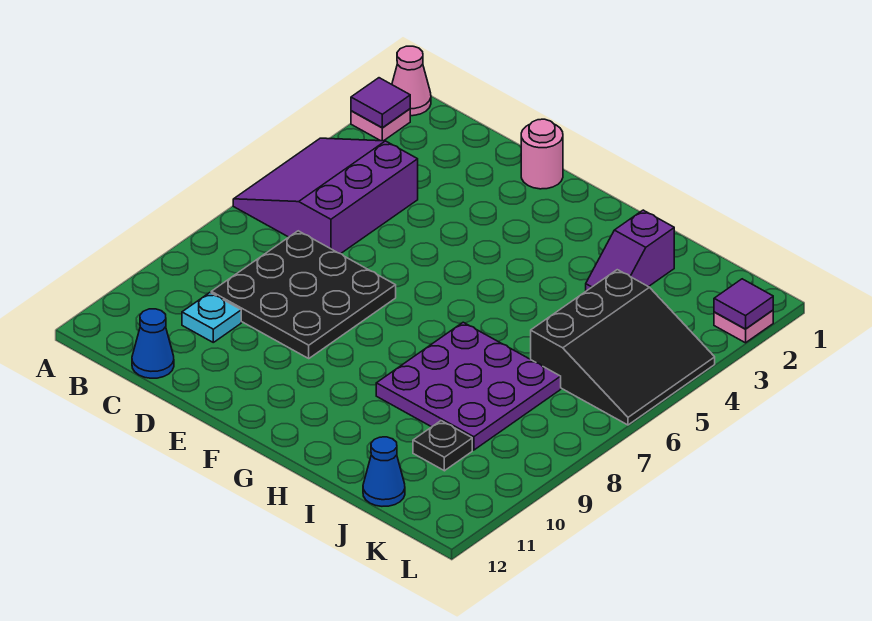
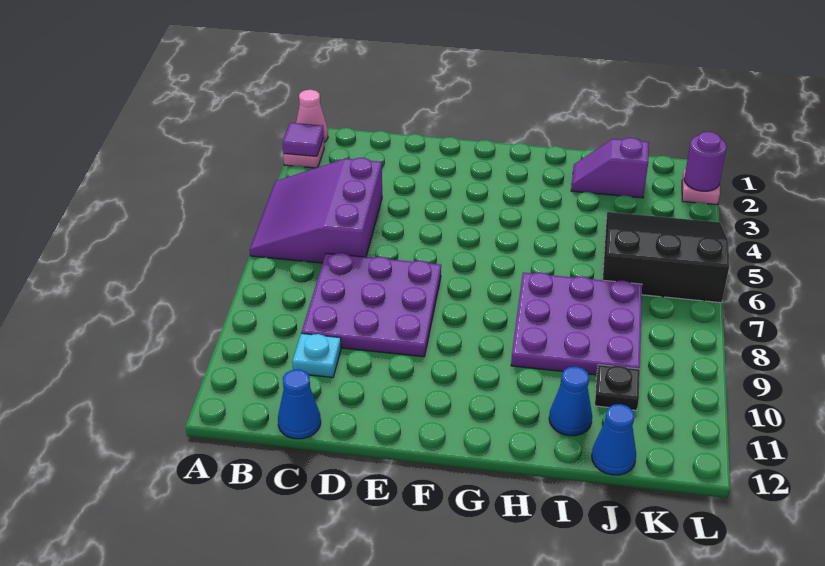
black plate C7:E9 level 1 -> purple plate C7:E9 level 1
pink round brick E1 level 1 -> none
purple slope I2:I3 level 1 top 2 -> purple slope I2:J2 level 1 top J
none -> blue cone I11 level 1
black slope J4:L6 level 1 top J -> black slope J4:L6 level 1 top 6
purple tile L2 level 2 -> purple round brick L2 level 2

